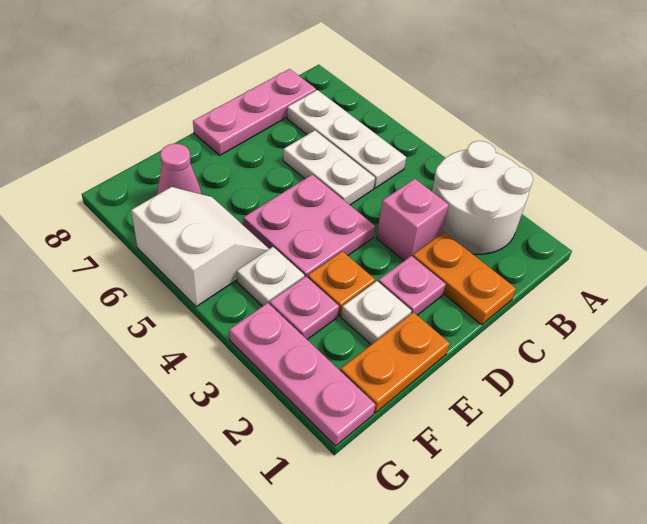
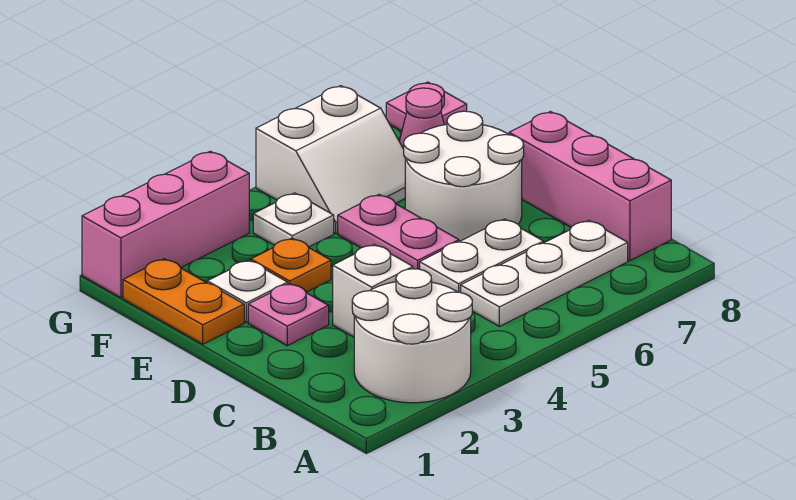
pink plate B8:D8 level 1 -> pink brick B8:D8 level 1
orange plate C1:C2 level 1 -> none
pink brick C3 level 1 -> white brick C3 level 1
pink plate D4:E5 level 1 -> pink plate D5:E5 level 1
none -> white round brick D6:E7 level 1
pink plate F3 level 1 -> pink plate G8 level 1
pink plate G1:G3 level 1 -> pink brick G1:G3 level 1

